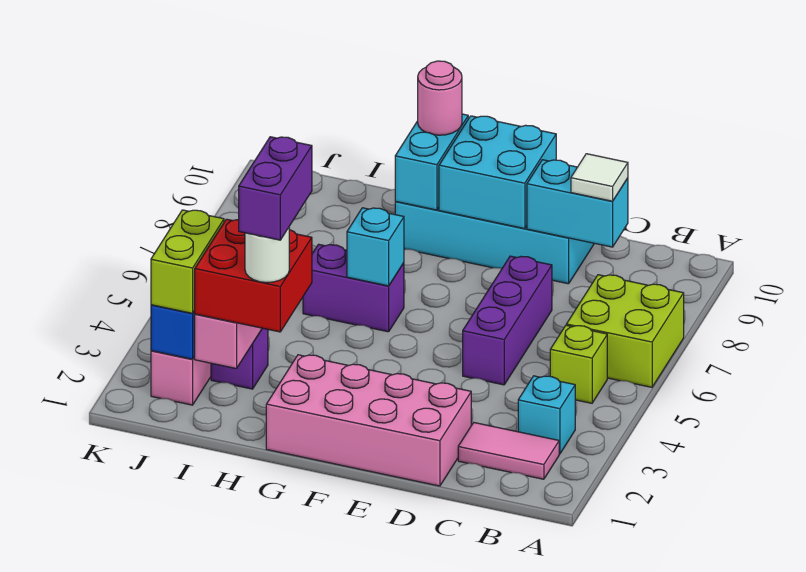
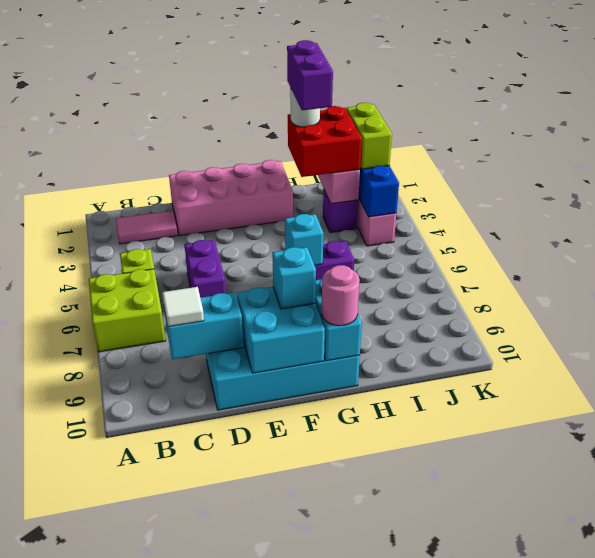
cyan brick B3 level 1 -> cyan brick F9 level 3
purple brick D5:D7 level 1 -> purple brick D5:D6 level 1

